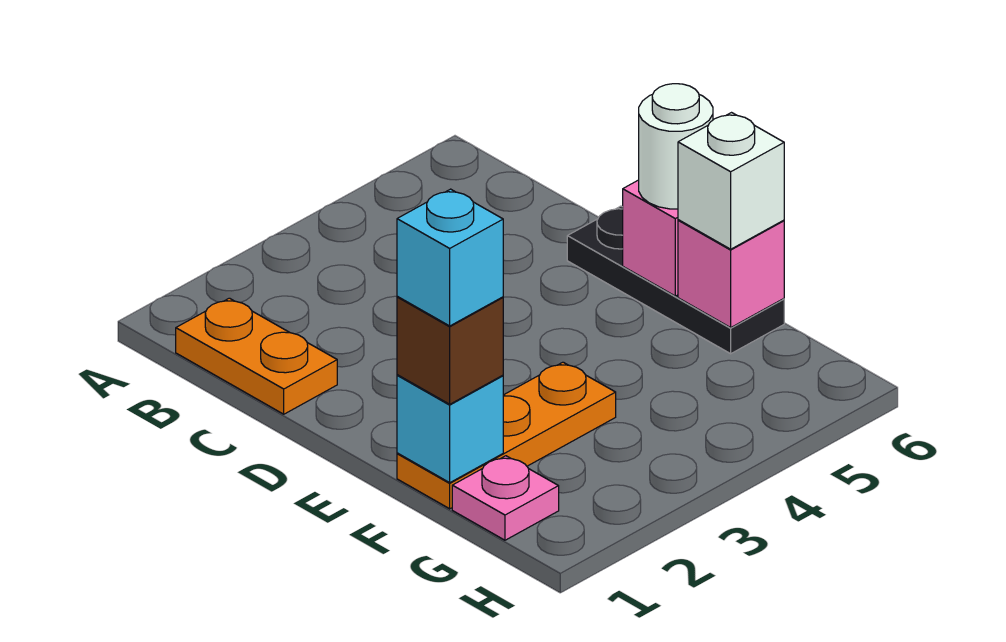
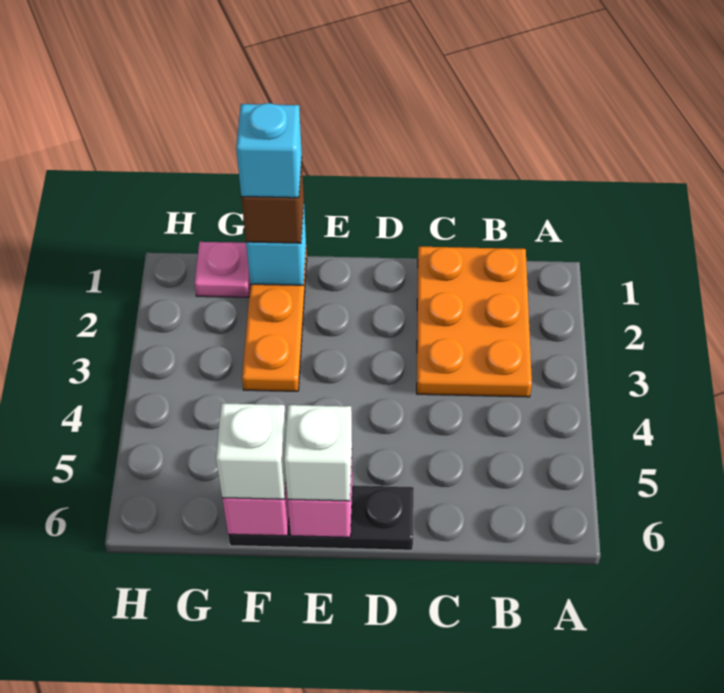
orange plate B1:C1 level 1 -> orange plate B1:C3 level 1
white round brick E6 level 3 -> white brick E6 level 3

